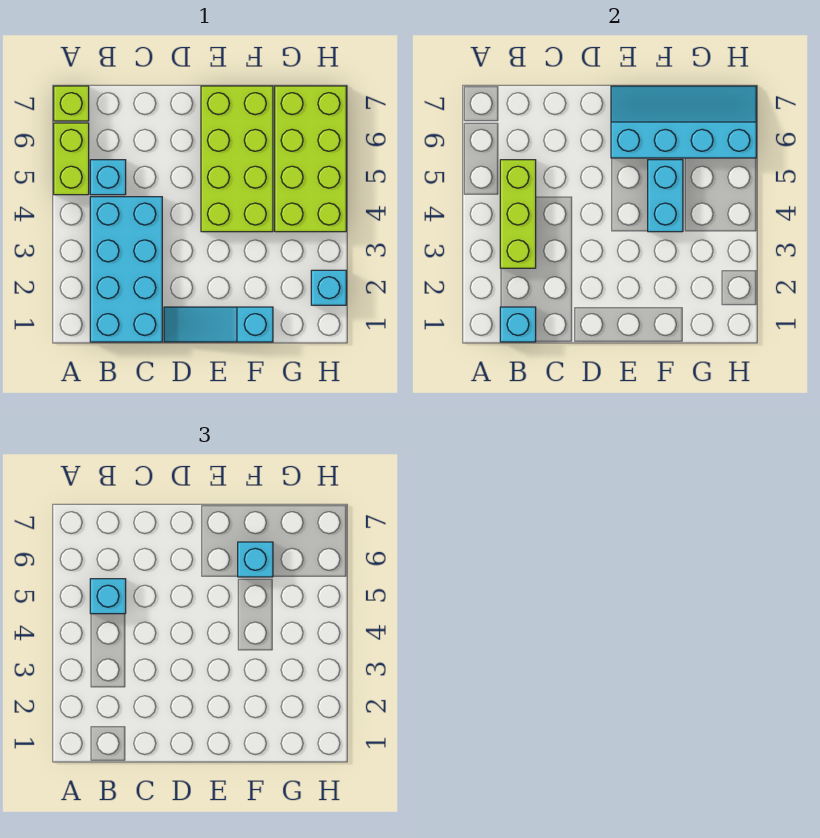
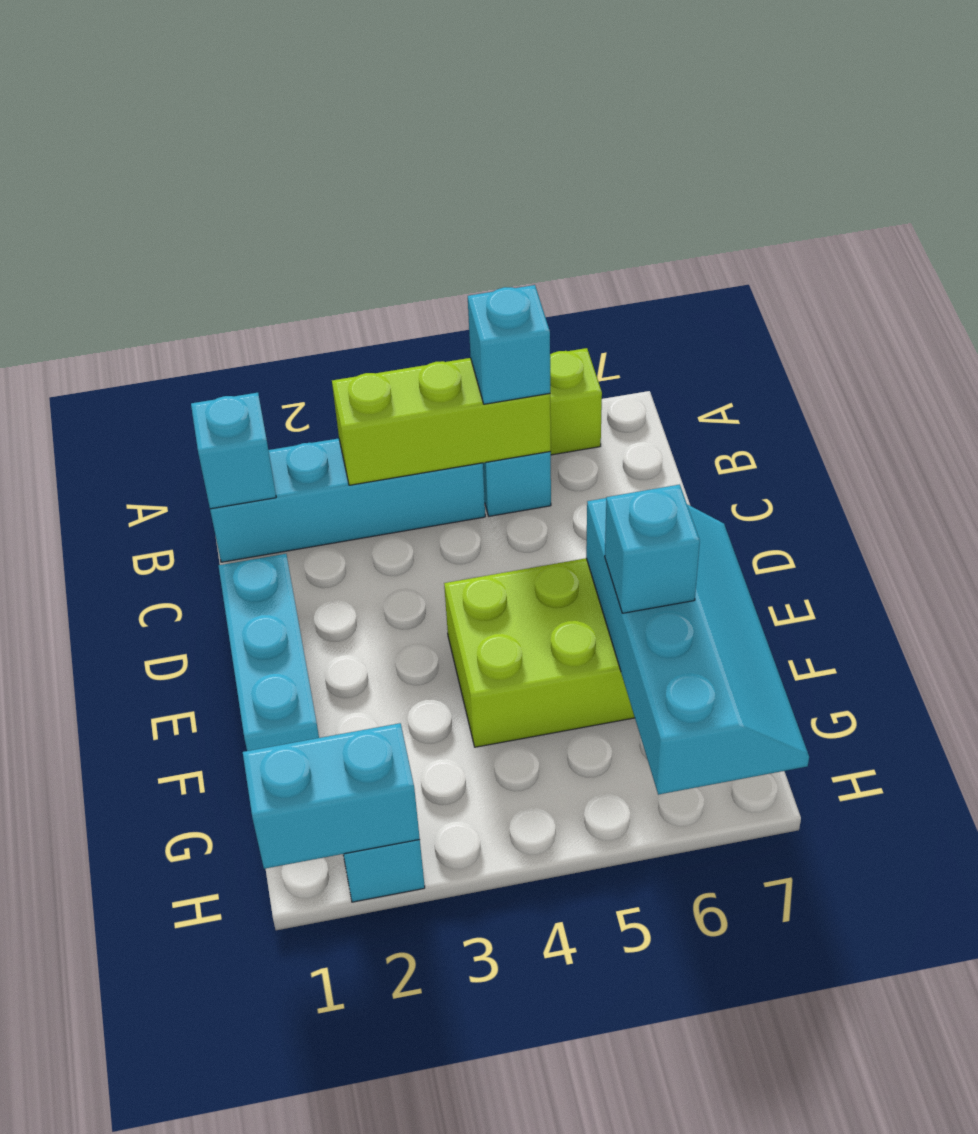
lime brick A7 level 1 -> none
cyan brick B1:C4 level 1 -> cyan brick B1:B4 level 1
cyan slope D1:F1 level 1 top F -> cyan brick D1:F1 level 1
cyan brick F4:F5 level 2 -> cyan brick H1:H2 level 2
lime brick G4:H7 level 1 -> none

